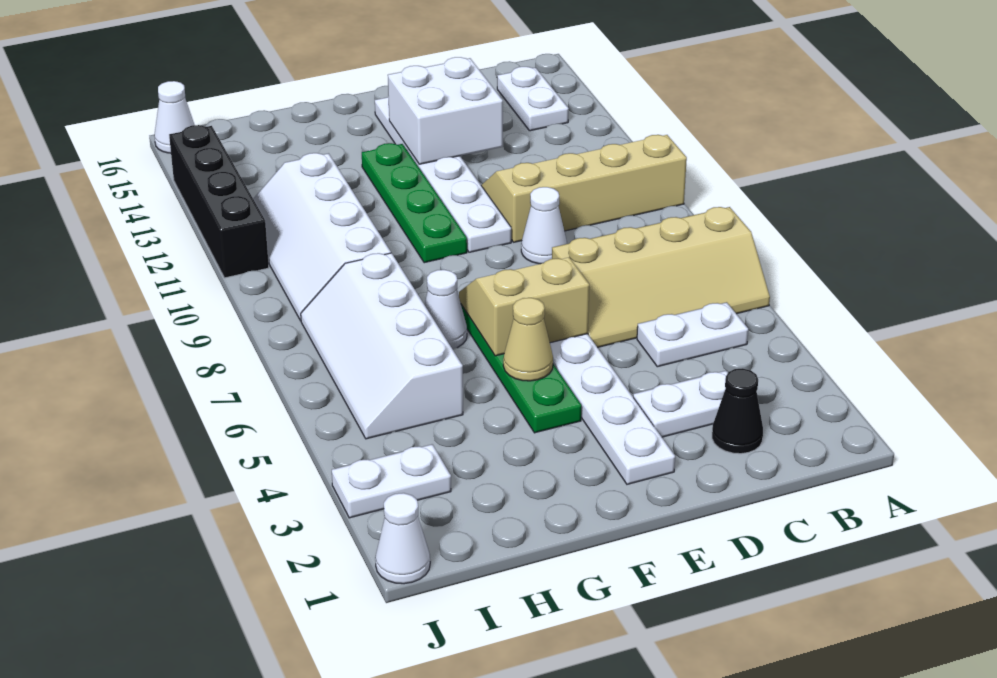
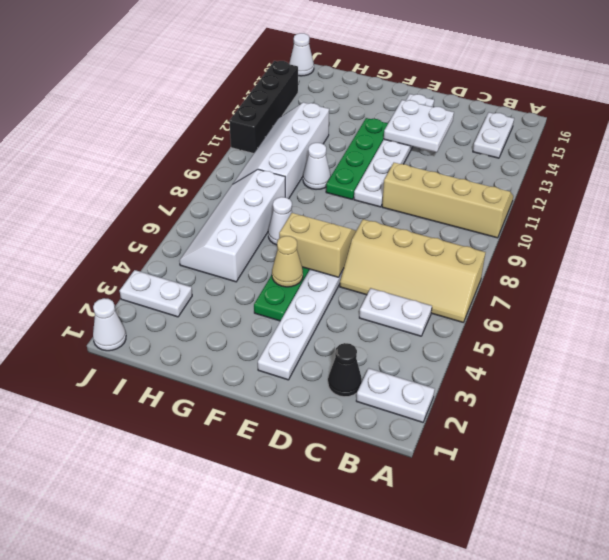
white plate C3:D3 level 1 -> white plate A2:B2 level 1
white cone D9 level 1 -> white cone G10 level 1
white brick D13:E14 level 2 -> white plate D13:E14 level 2

